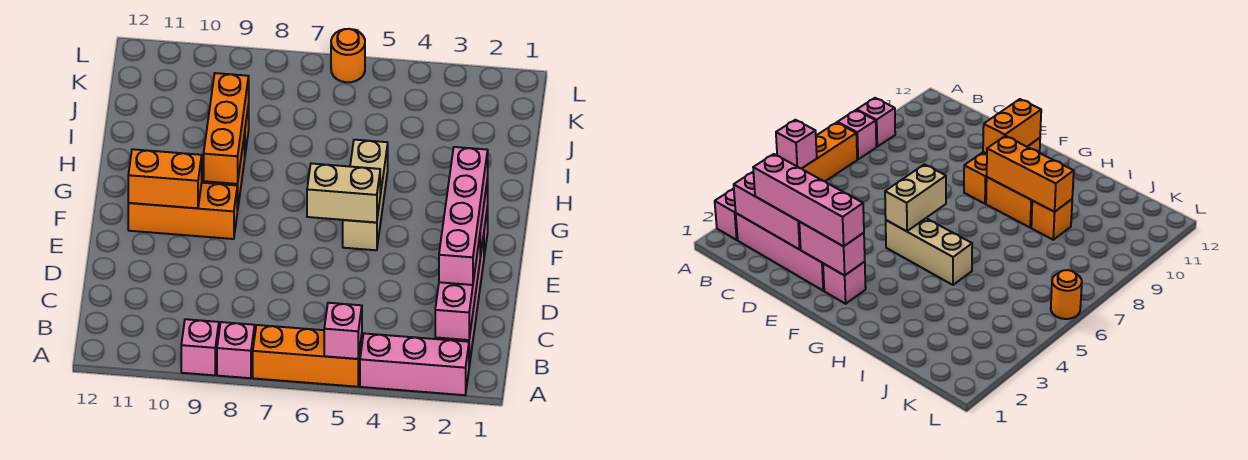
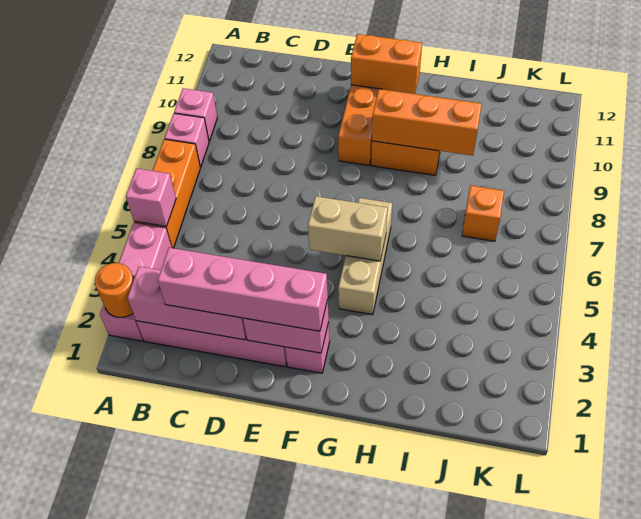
tan brick F5:H5 level 1 -> tan brick G4:G6 level 1
tan brick F5:F6 level 2 -> tan brick F5:G5 level 2
orange brick F10:F11 level 2 -> orange brick F11:G11 level 2
orange brick I9 level 1 -> orange brick J7 level 1
orange round brick L6 level 1 -> orange round brick A2 level 2

